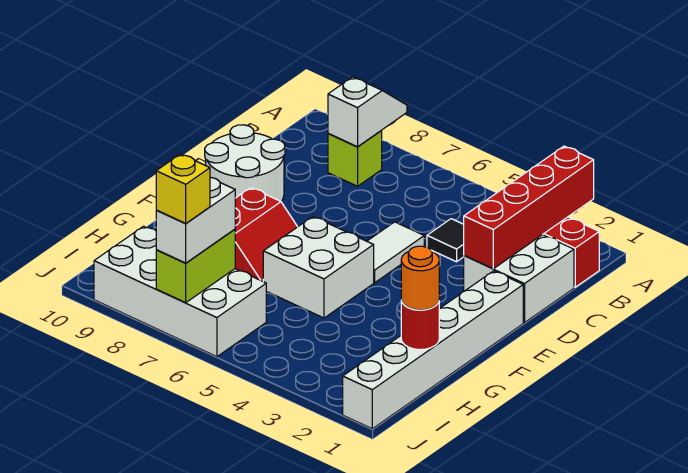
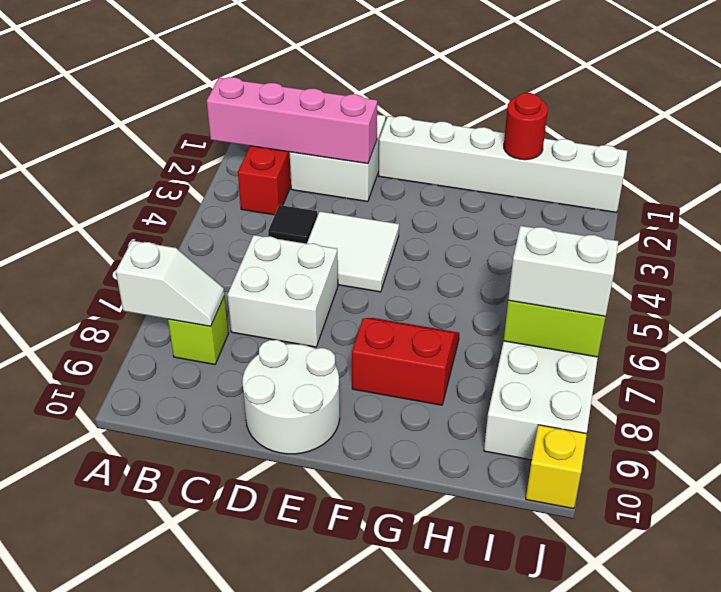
red brick A2:D2 level 2 -> pink brick A2:D2 level 2
white slope A8:B8 level 2 top B -> white slope A8:B8 level 2 top A
white tile D5:E5 level 1 -> white tile D4:E5 level 1
white brick F5:G6 level 1 -> white brick C6:D7 level 1
orange round brick H1 level 3 -> none
yellow brick J7 level 4 -> yellow brick J10 level 1

